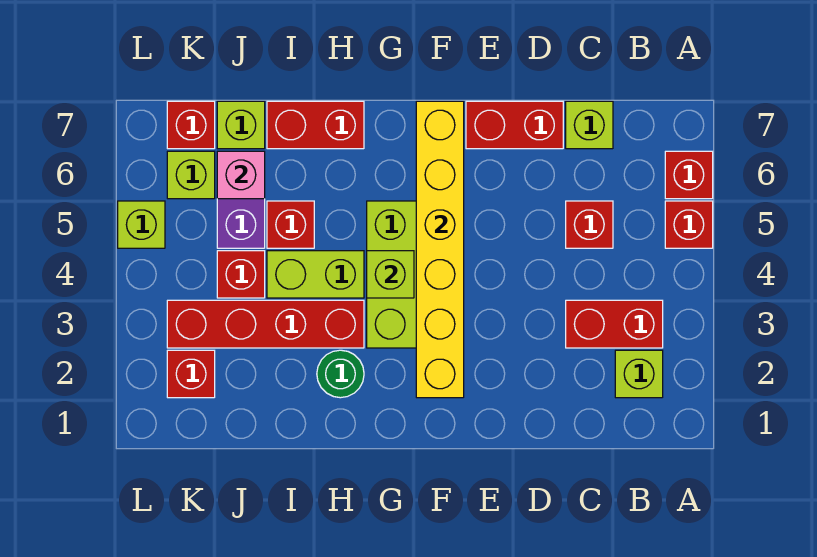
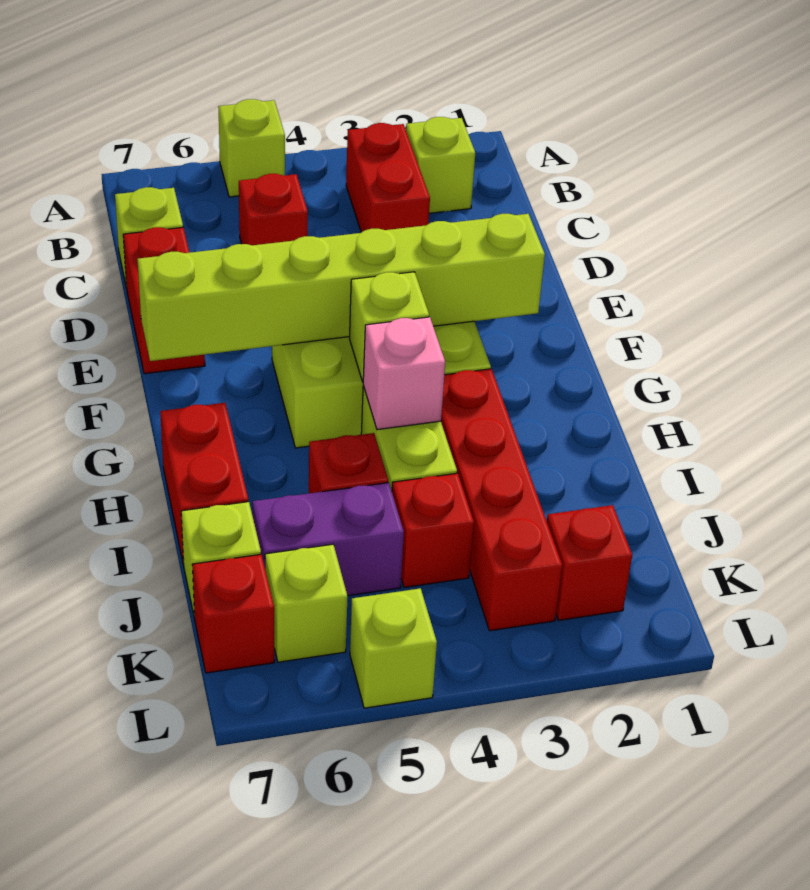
red brick A5 level 1 -> lime brick A5 level 1
red brick A6 level 1 -> none
yellow brick F2:F7 level 2 -> lime brick F2:F7 level 2
green round brick H2 level 1 -> none
pink brick J6 level 2 -> pink brick H4 level 2

